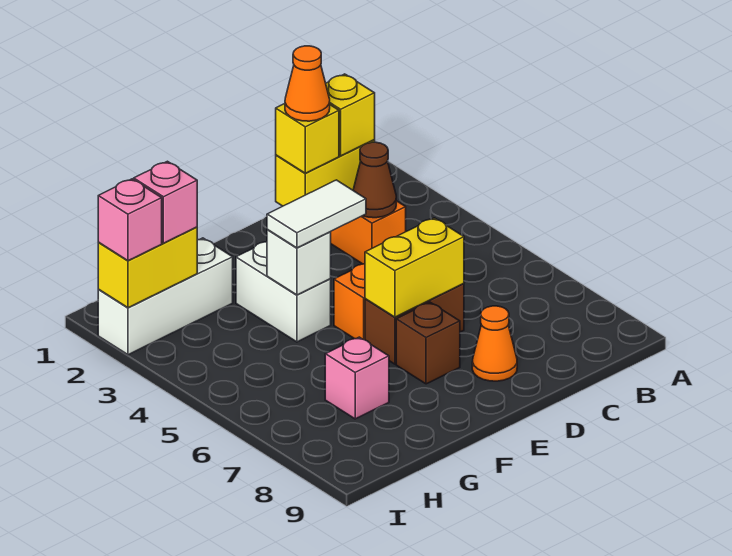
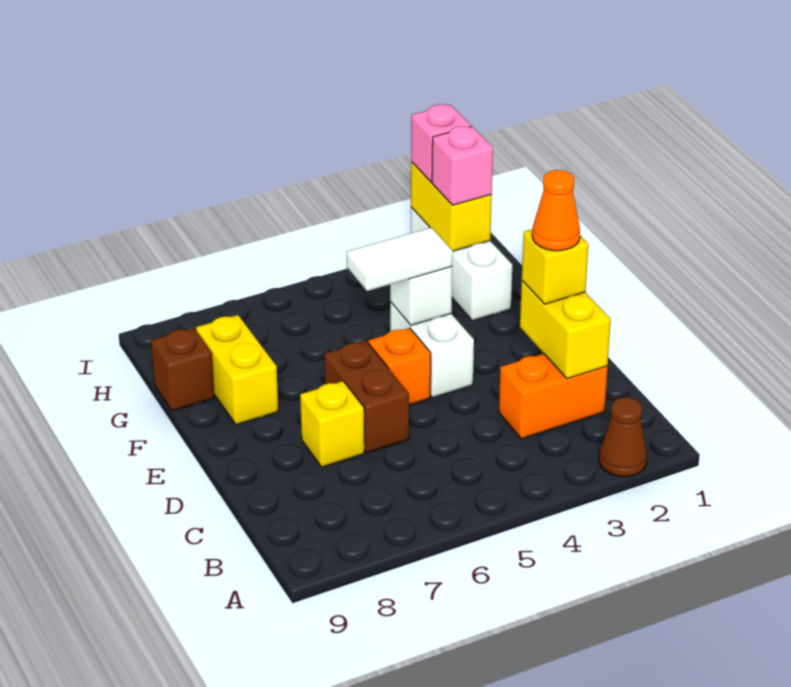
yellow brick C2 level 3 -> yellow brick D7 level 1
brown cone C3 level 2 -> brown cone A2 level 1
yellow brick D6:E6 level 2 -> yellow brick F8:G8 level 1
orange cone D8 level 1 -> none
white tile E4:F4 level 3 -> white tile F4:F5 level 3
brown brick E7 level 1 -> brown brick G9 level 1
white brick F3:F4 level 1 -> white brick E4:F4 level 1
pink brick G7 level 1 -> none

